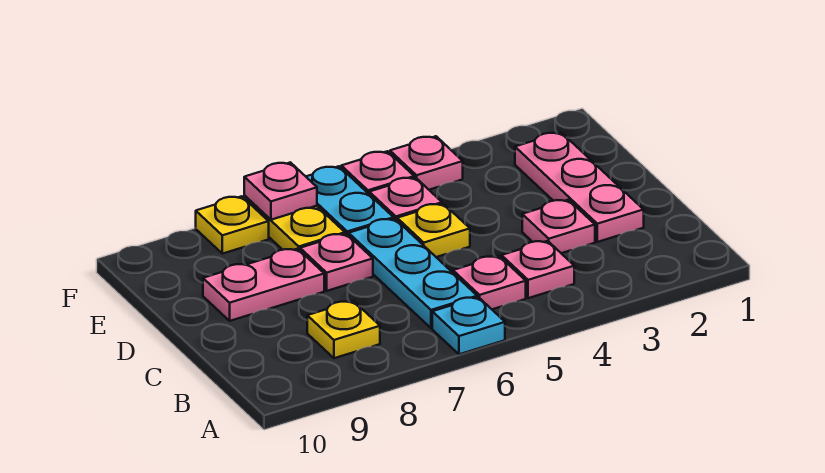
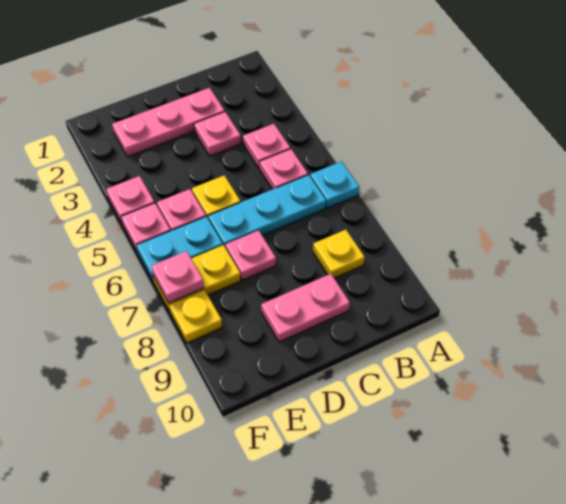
pink plate D8:D9 level 1 -> pink plate C9:D9 level 1

